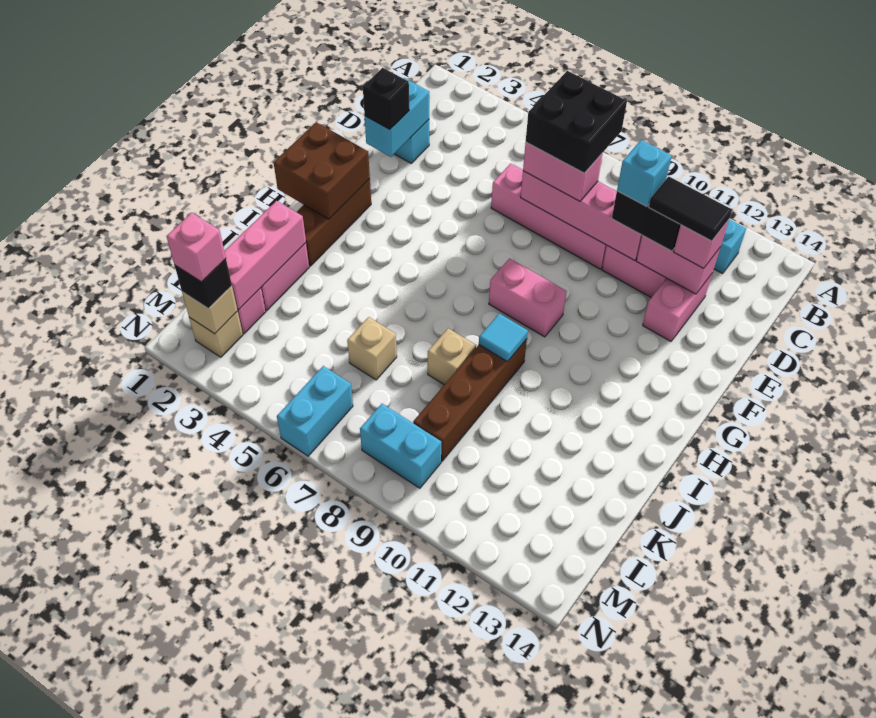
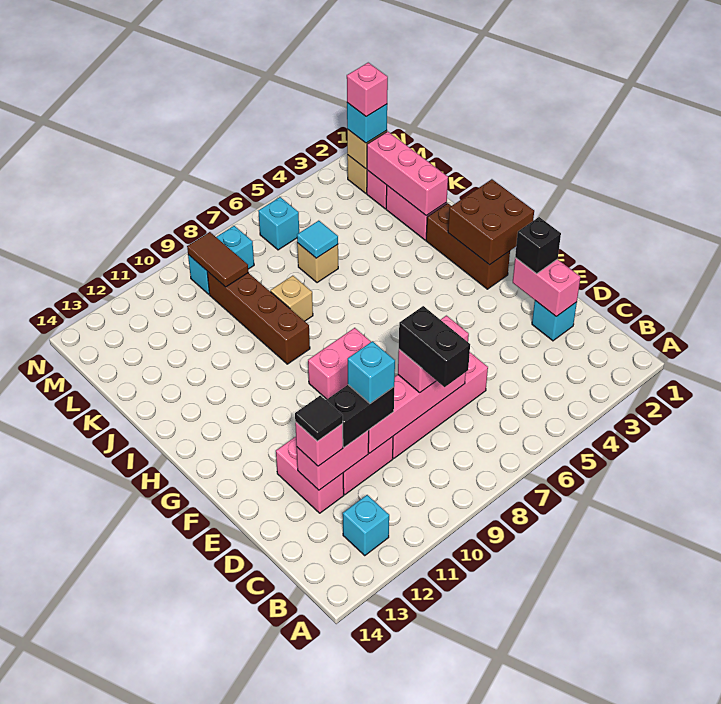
black brick C7:D8 level 4 -> black brick C8:D8 level 4
cyan brick D2:E2 level 2 -> pink brick D2:E2 level 2
black tile D11:D12 level 4 -> black tile D12 level 4
cyan tile I9 level 2 -> cyan tile K6 level 2
none -> brown tile L9:M9 level 2
black brick M2 level 3 -> cyan brick M2 level 3
cyan brick M6:N6 level 1 -> cyan brick M6 level 1

